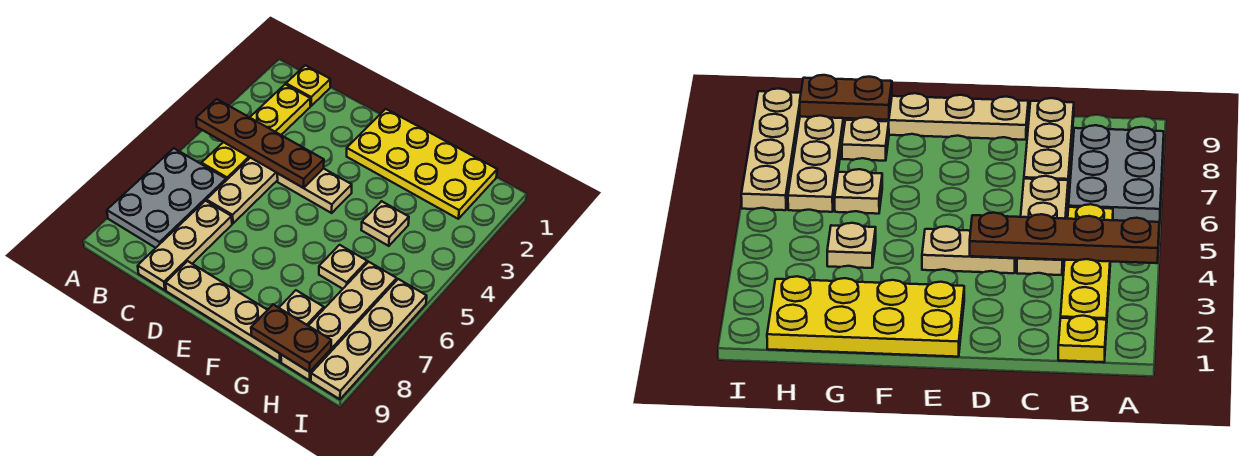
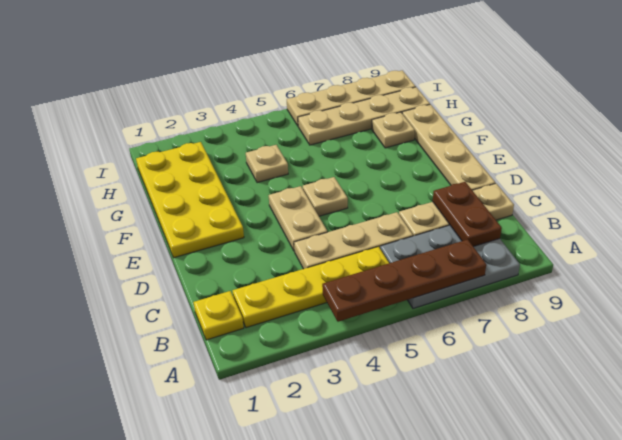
brown plate A4:D4 level 2 -> brown plate A4:A7 level 2
tan plate G6 level 1 -> tan plate E5 level 1
brown plate G9:H9 level 2 -> brown plate B8:C8 level 2

